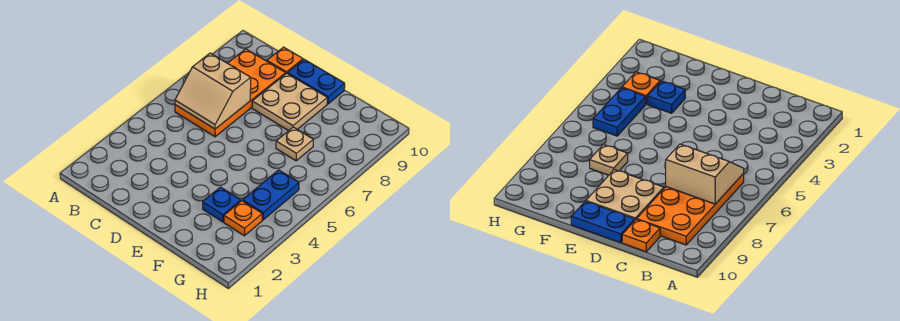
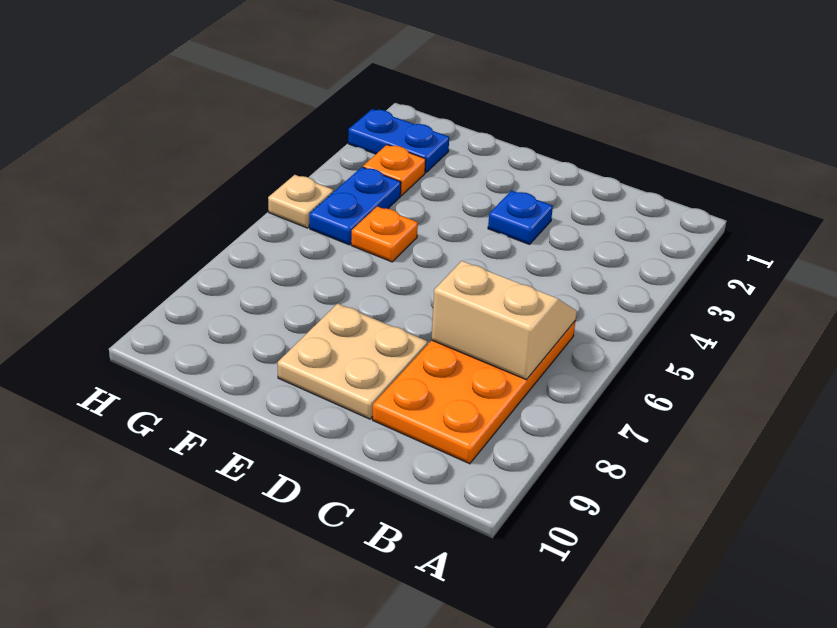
orange plate C10 level 1 -> orange plate F5 level 1
blue plate D10:E10 level 1 -> blue plate G2:H2 level 1
blue plate F3 level 1 -> blue plate D3 level 1
tan plate F7 level 1 -> tan plate H5 level 1

